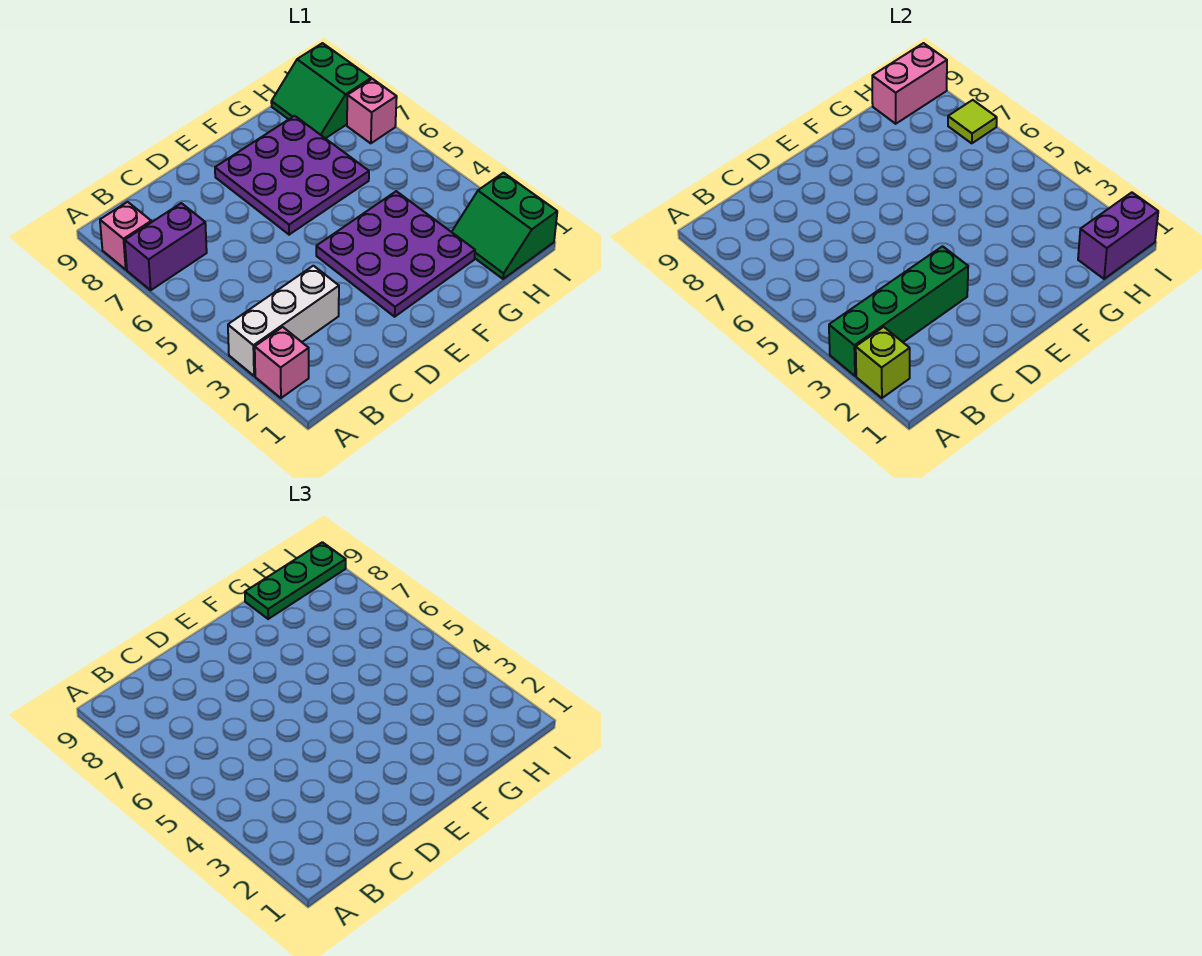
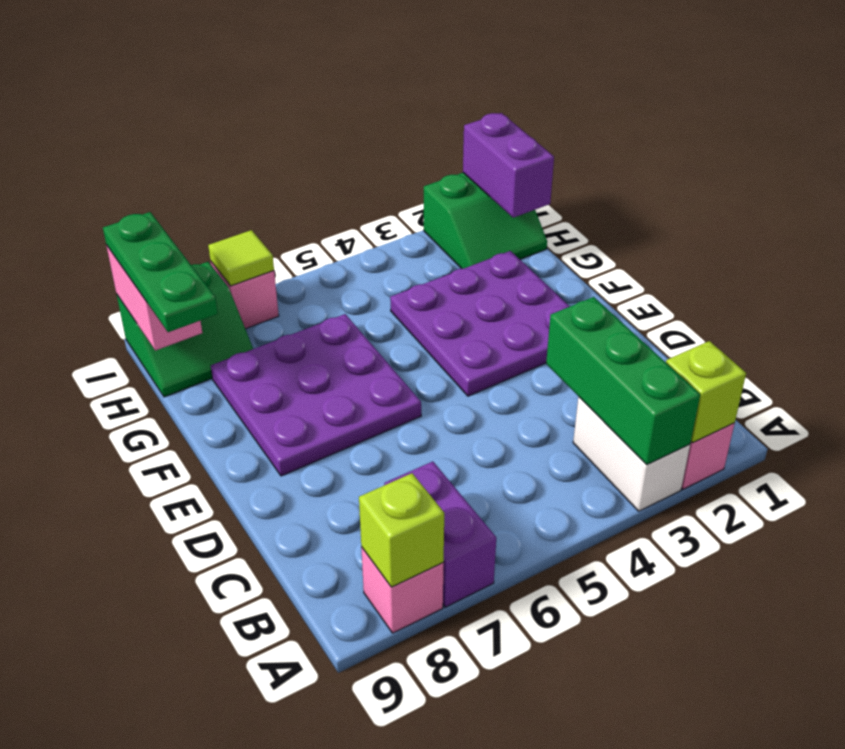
white brick A3:C3 level 1 -> white brick A3:B3 level 1
green brick A3:D3 level 2 -> green brick A3:C3 level 2
none -> lime brick A8 level 2

